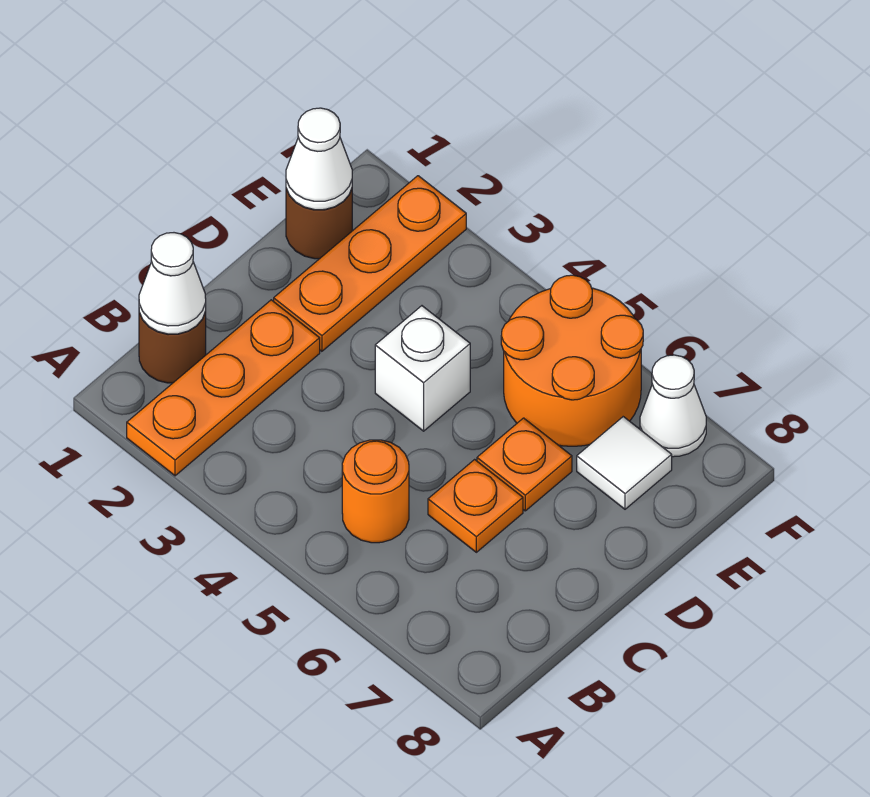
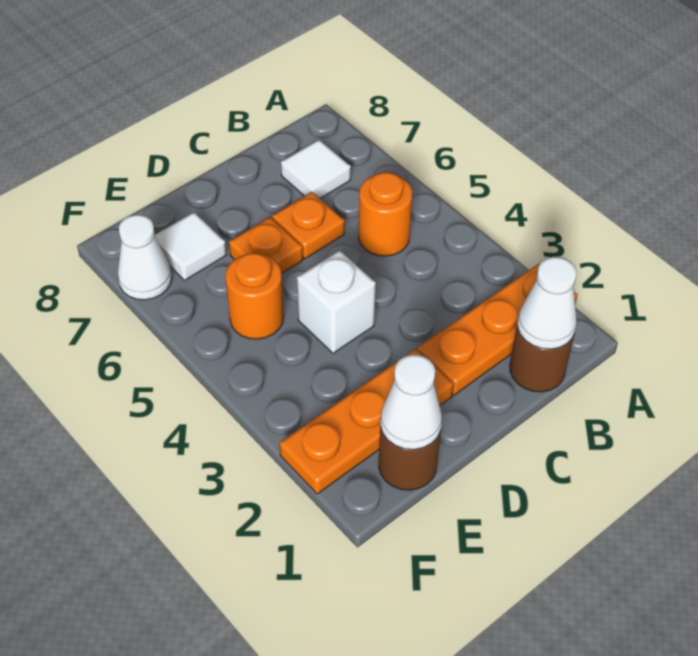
none -> white tile B7 level 1
orange round brick E5:F6 level 1 -> orange round brick E5 level 1

